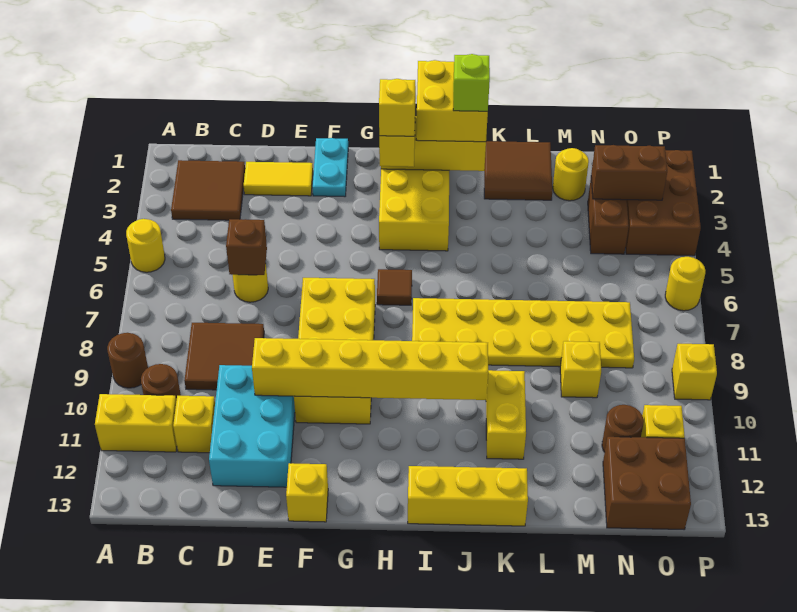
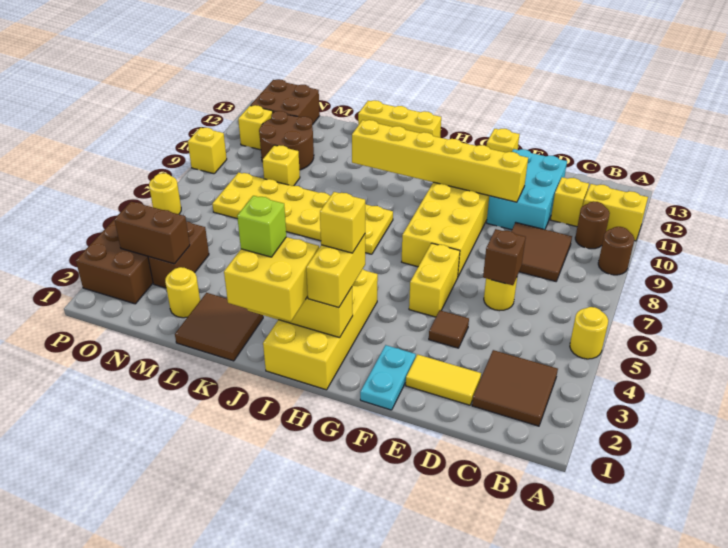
brown tile H6 level 1 -> brown tile E4 level 1
yellow brick K10:K11 level 1 -> yellow brick F5:F6 level 1
brown round brick N11 level 1 -> brown round brick M10:N11 level 1

